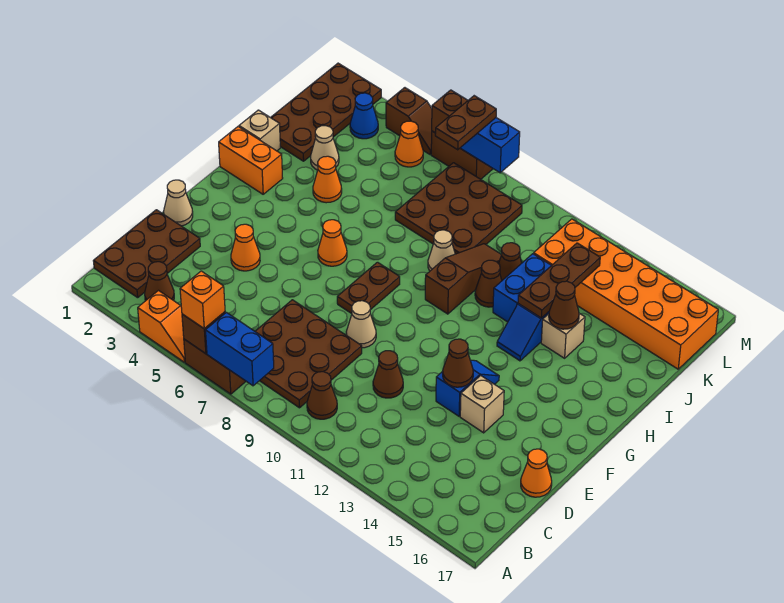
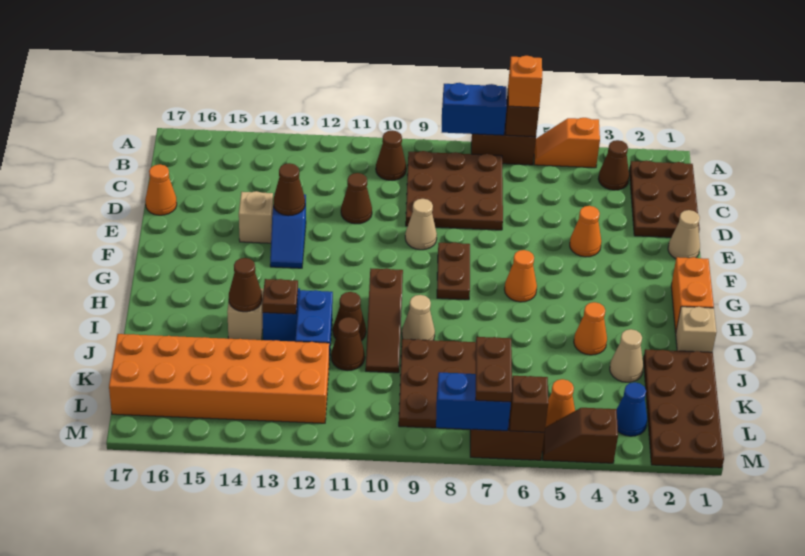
orange brick H1:H2 level 1 -> orange brick G1:H1 level 1
brown plate I13:K13 level 2 -> brown plate I13 level 2

